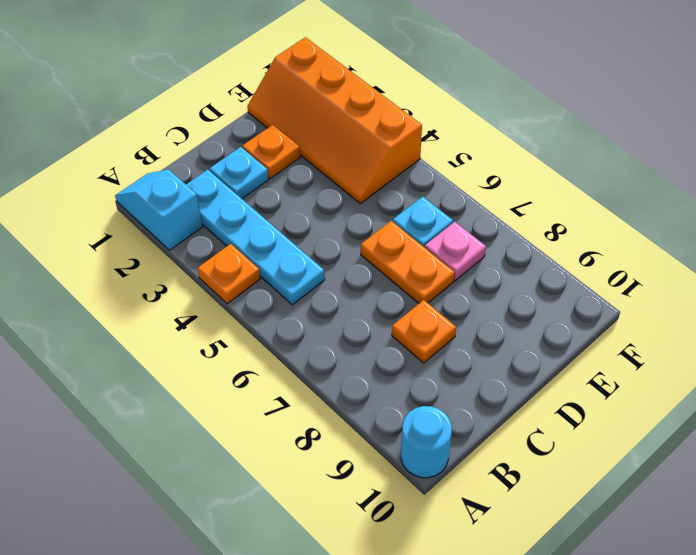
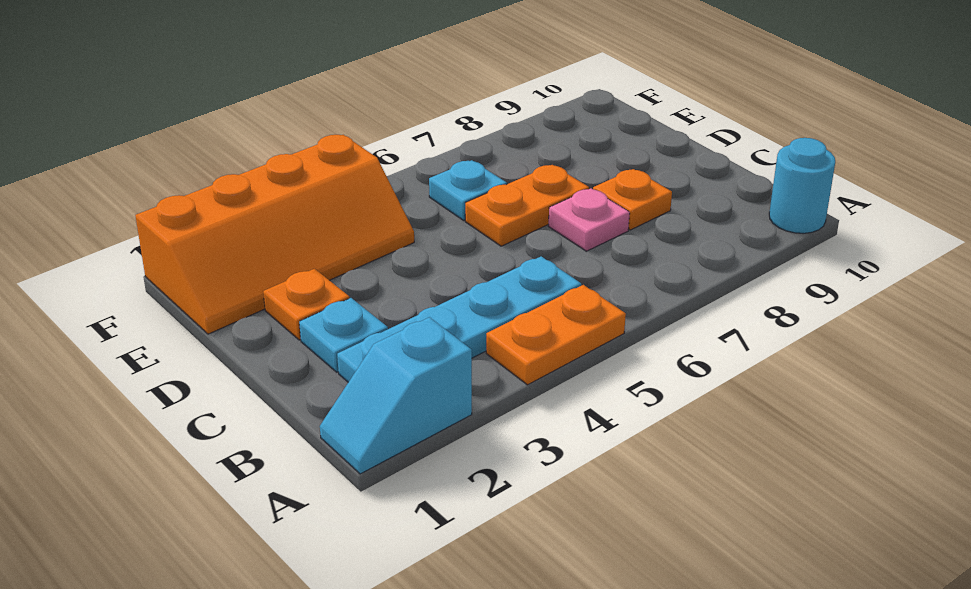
orange plate A4 level 1 -> orange plate A4:A5 level 1
pink plate E7 level 1 -> pink plate C7 level 1

